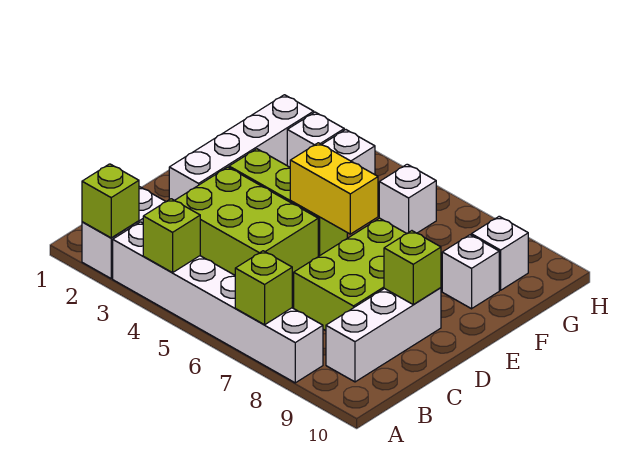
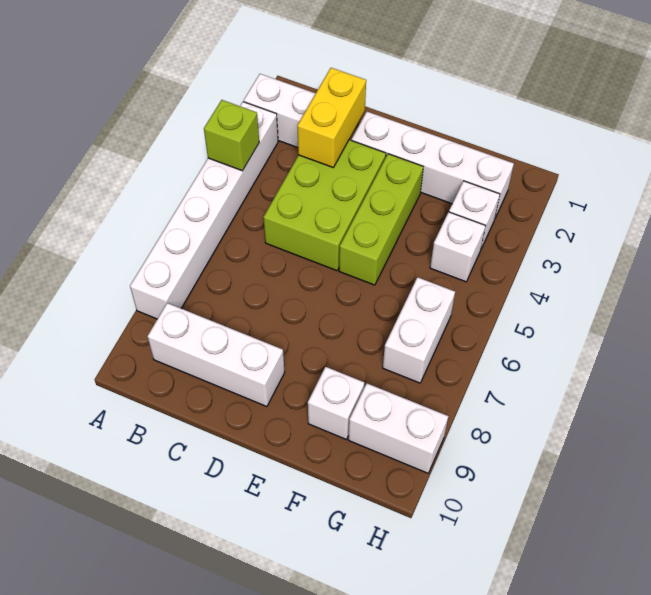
lime brick A2 level 2 -> none
lime brick A7 level 2 -> none
lime brick C7:E8 level 1 -> none
lime brick D9 level 2 -> none
yellow brick E5:E6 level 2 -> yellow brick C2:C3 level 2
white brick G6 level 1 -> white brick G6:G7 level 1
white brick G9 level 1 -> white brick G9:H9 level 1

